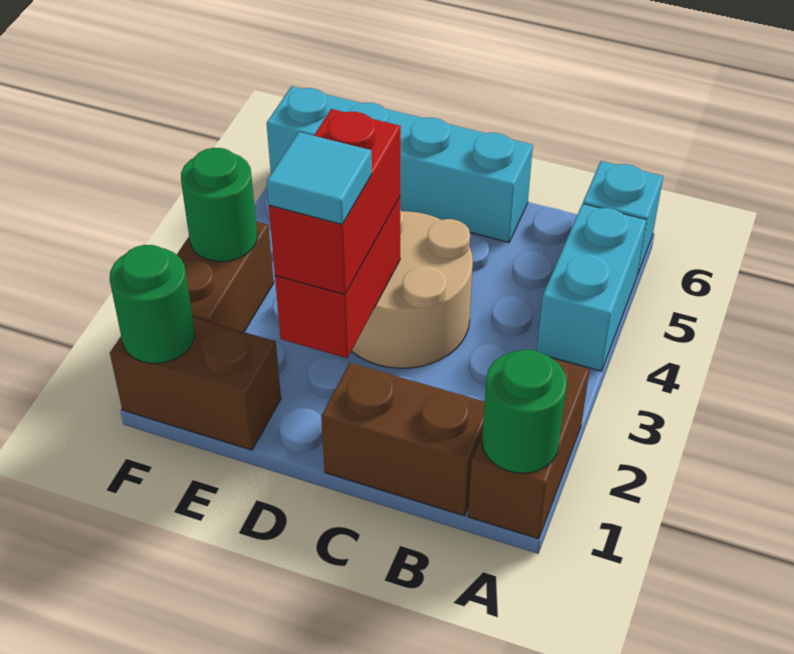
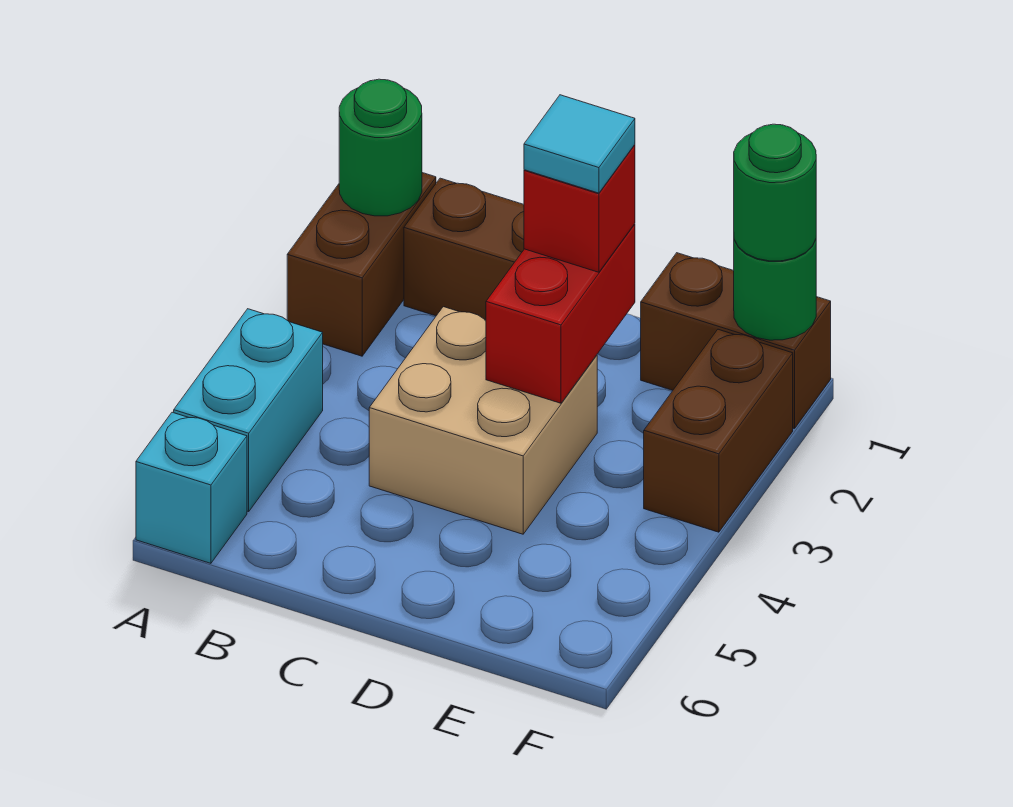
tan round brick C3:D4 level 1 -> tan brick C3:D4 level 1
cyan brick C6:F6 level 1 -> none
red brick D2:D3 level 3 -> red brick D2 level 3
green round brick F3 level 2 -> green round brick F1 level 3

